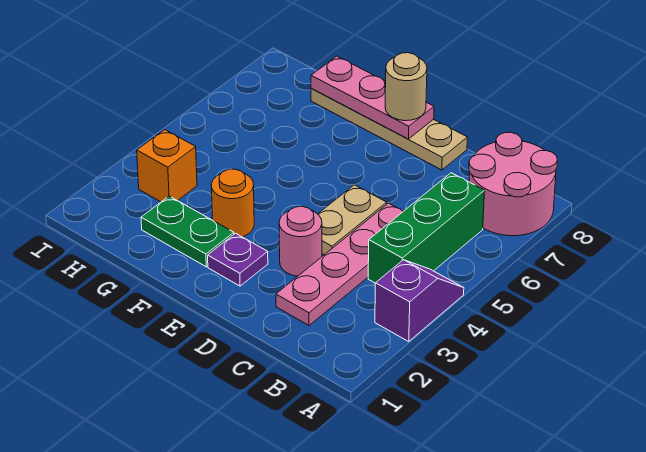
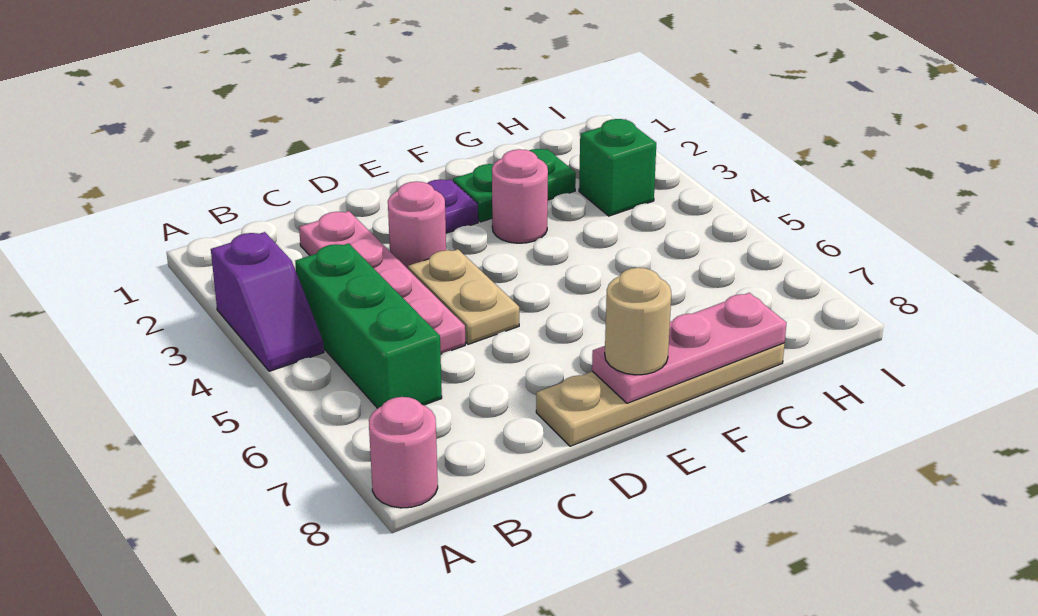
pink round brick A7:B8 level 1 -> pink round brick A8 level 1
orange round brick F3 level 1 -> pink round brick F3 level 1
orange brick H3 level 1 -> green brick H3 level 1

